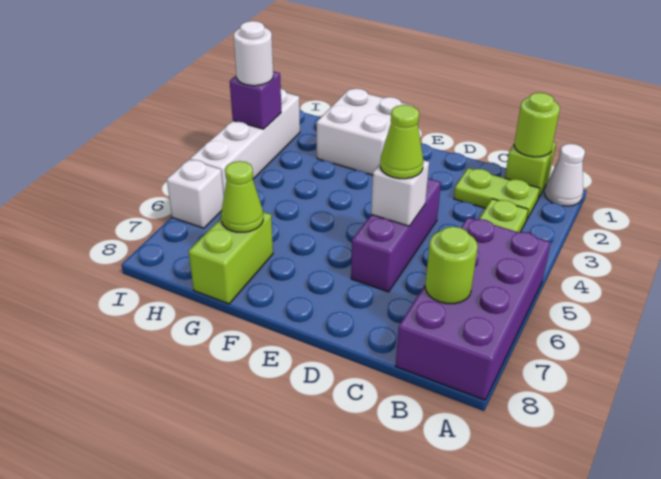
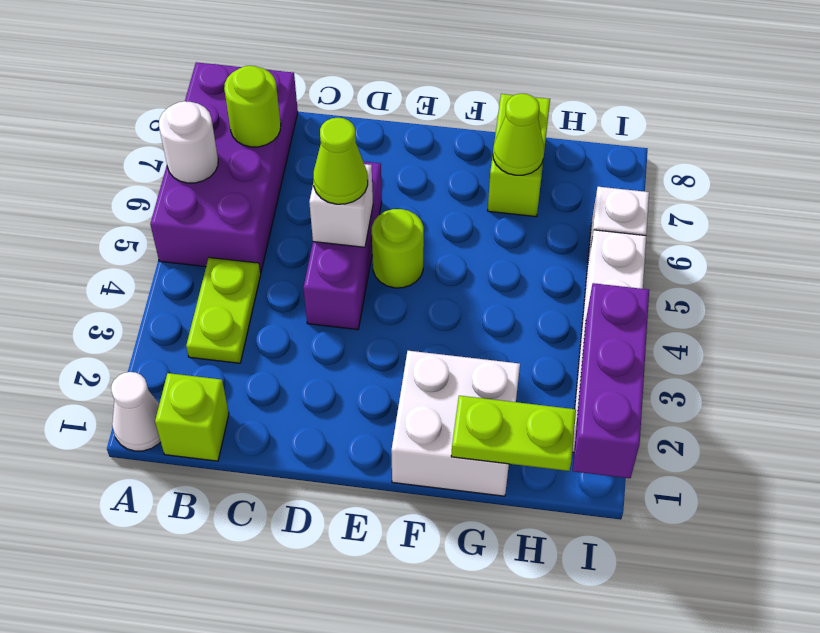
lime round brick B1 level 2 -> lime round brick E5 level 1
lime plate B2:C2 level 1 -> lime plate G1:H1 level 2
purple brick I3 level 2 -> purple brick I1:I3 level 2
white round brick I3 level 3 -> white round brick A6 level 2

